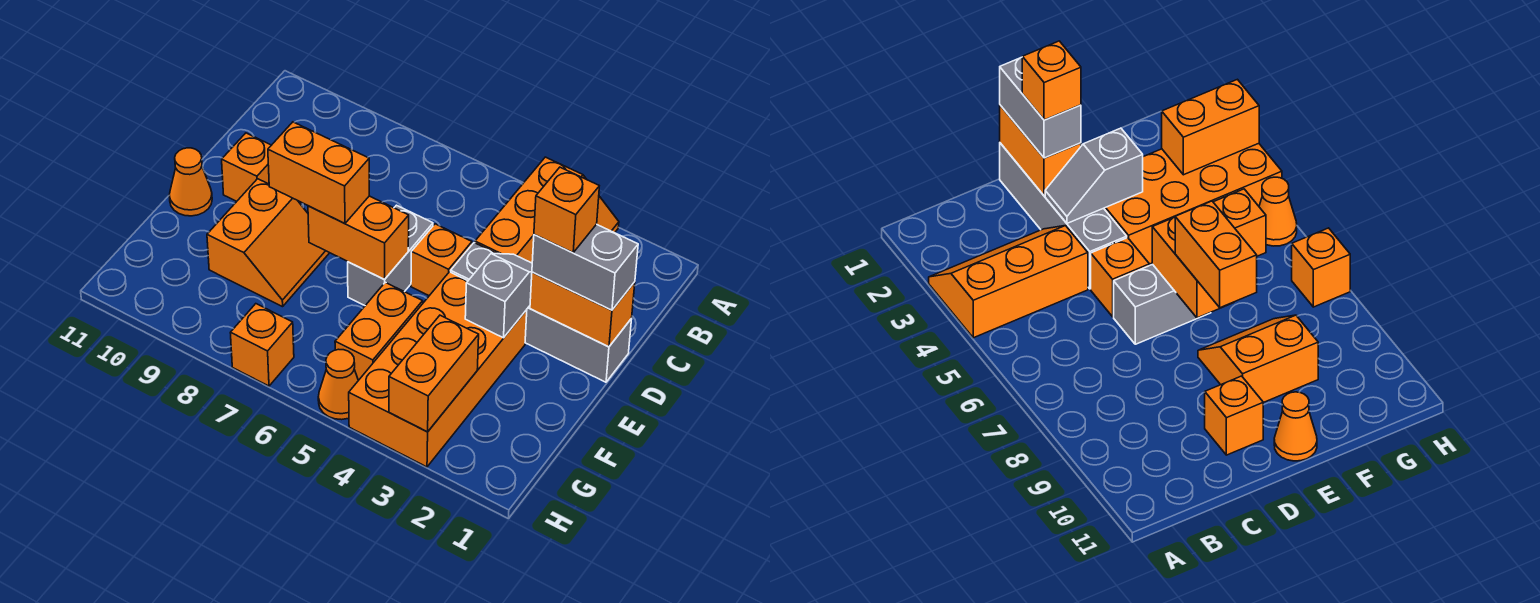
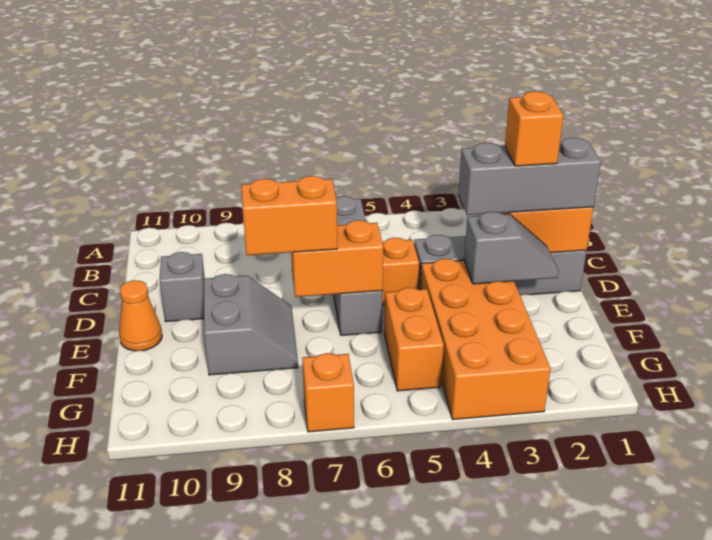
orange slope A3:C4 level 1 top 4 -> none
grey brick D1:D2 level 3 -> grey brick D1:D3 level 3
grey slope D3:E3 level 2 top E -> grey slope E2:E3 level 2 top 3
grey brick D6:E6 level 1 -> grey brick B6:E6 level 1
orange brick D10 level 1 -> grey brick D10 level 1
orange slope E8:F9 level 1 top 9 -> grey slope E8:F9 level 1 top 9
orange brick G3:H3 level 2 -> none
orange cone H5 level 1 -> none

